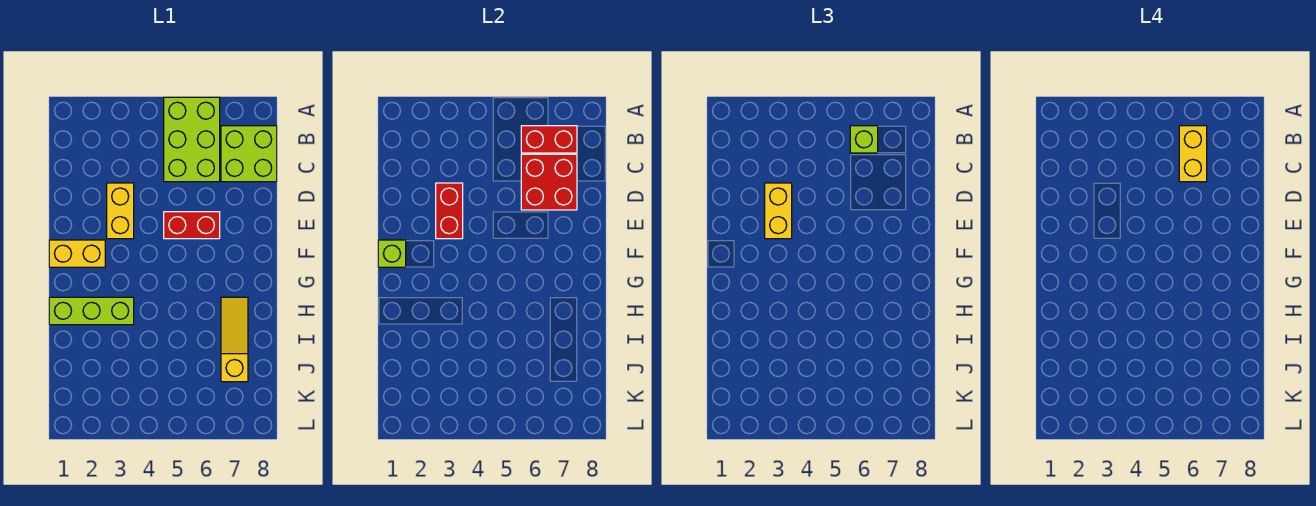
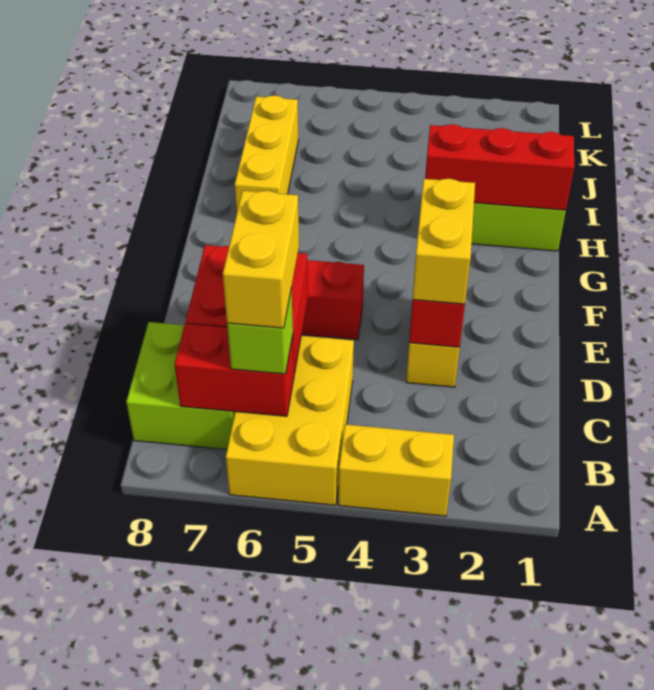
lime brick A5:C6 level 1 -> yellow brick A5:C6 level 1
yellow brick F1:F2 level 1 -> yellow brick A3:A4 level 1
lime brick F1 level 2 -> none
none -> red brick H1:H3 level 2
yellow slope H7:J7 level 1 top J -> yellow brick H7:J7 level 1

